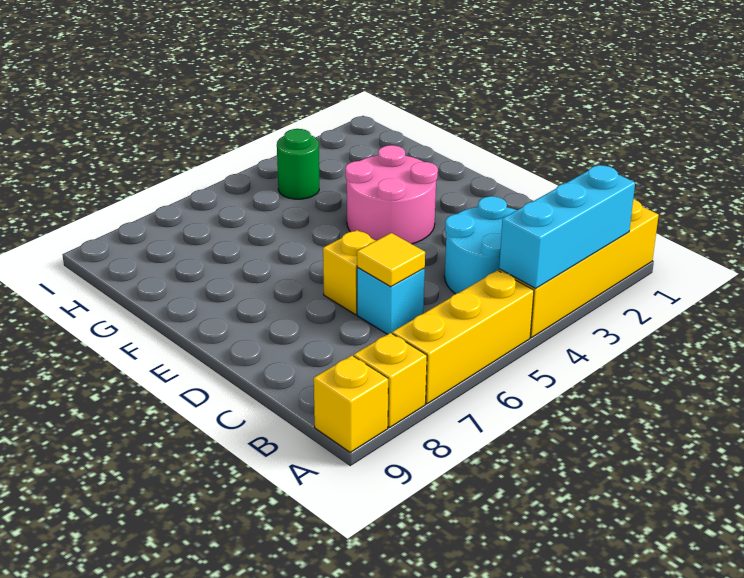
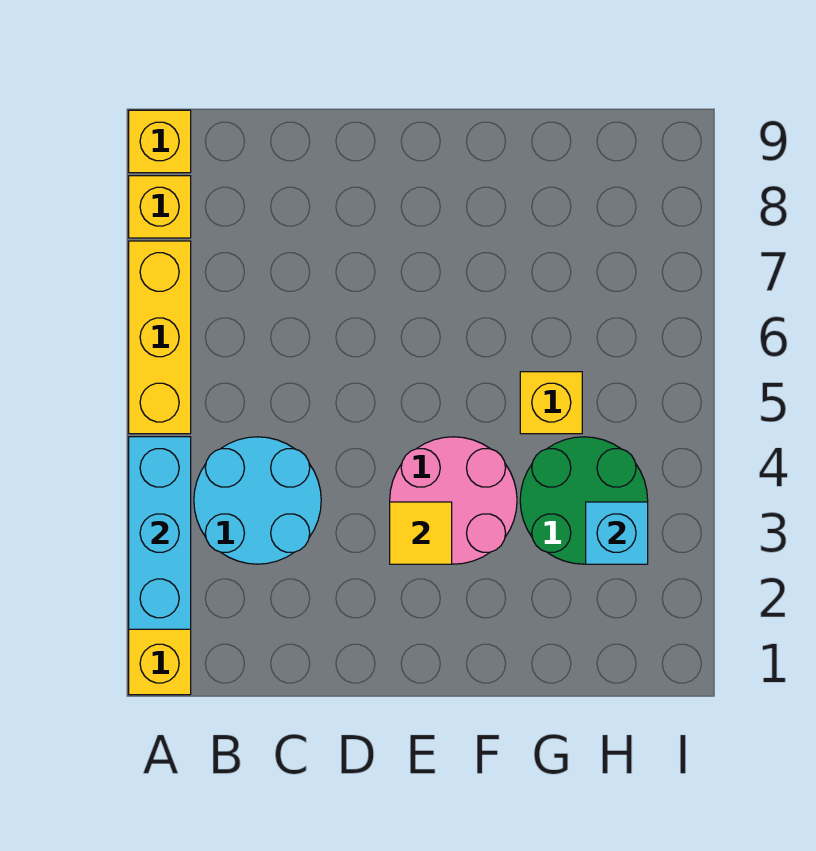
cyan brick C6 level 1 -> cyan brick H3 level 2
yellow tile C6 level 2 -> yellow tile E3 level 2
yellow brick D6 level 1 -> yellow brick G5 level 1
green round brick H4 level 1 -> green round brick G3:H4 level 1

